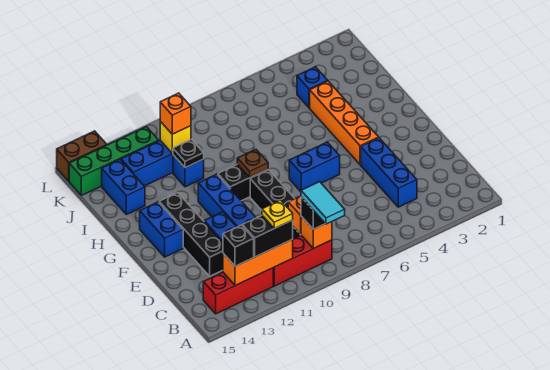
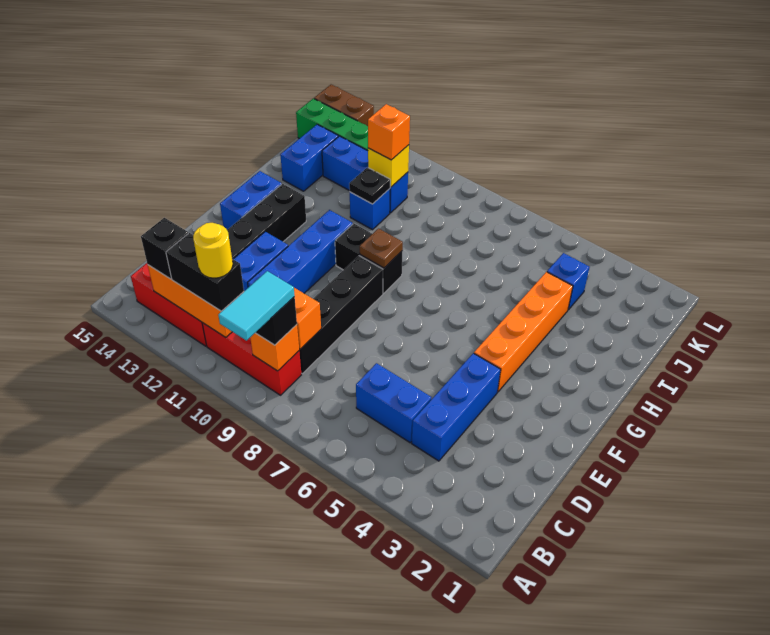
yellow plate B11 level 4 -> yellow round brick B11 level 4
blue brick F6:F7 level 1 -> blue brick C5:C6 level 1

